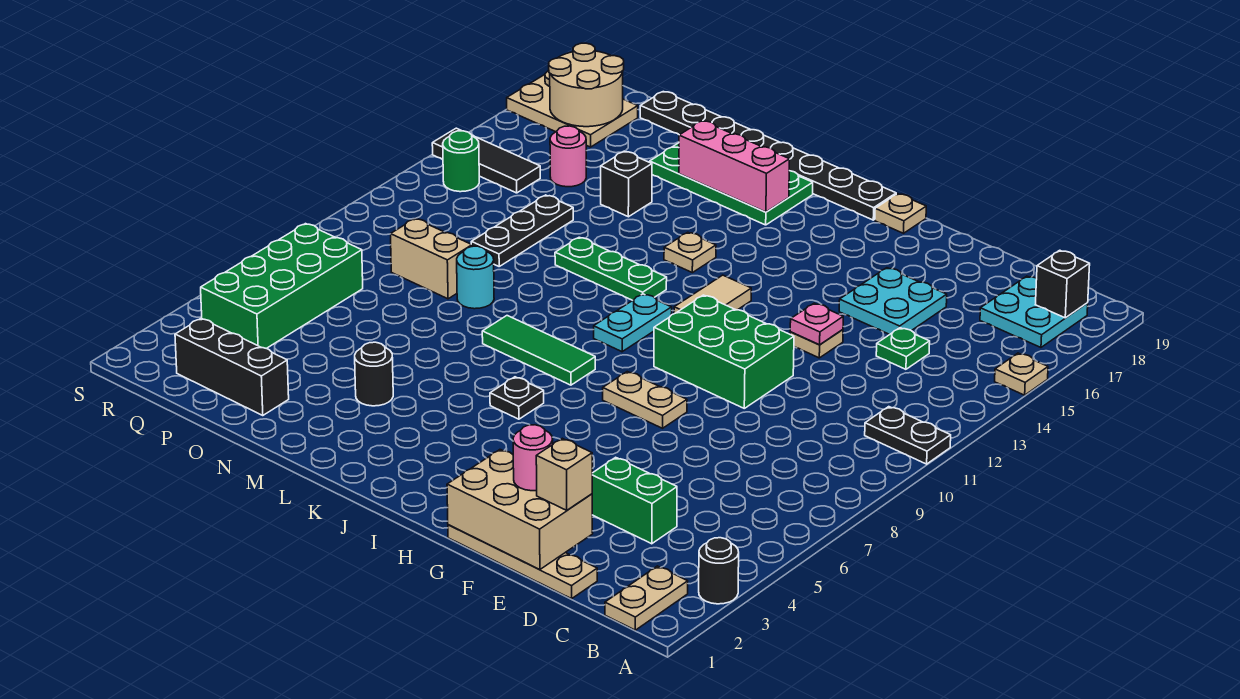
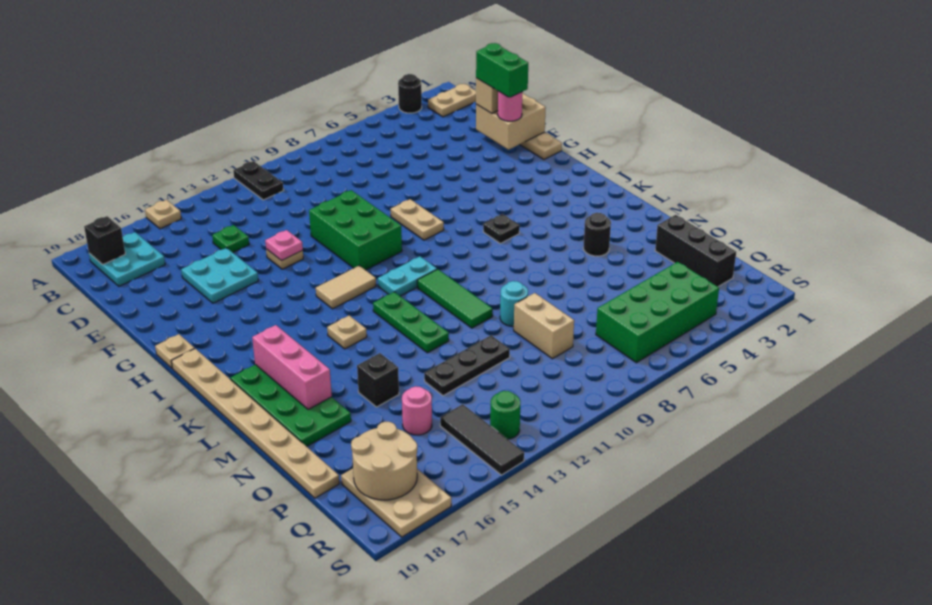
green brick D4:E4 level 1 -> green brick E2:F2 level 4
tan brick E1:G2 level 2 -> tan brick E1:F2 level 2
black plate I19:P19 level 1 -> tan plate I19:P19 level 1
green tile J8:L8 level 1 -> green tile K10:M10 level 1

